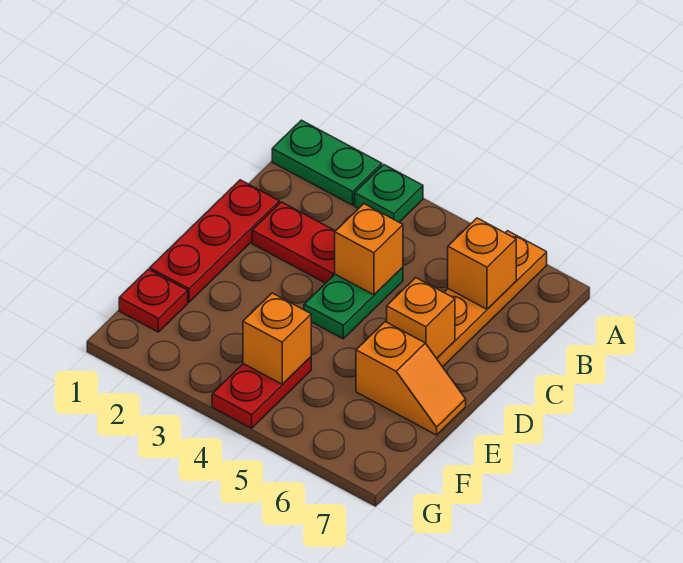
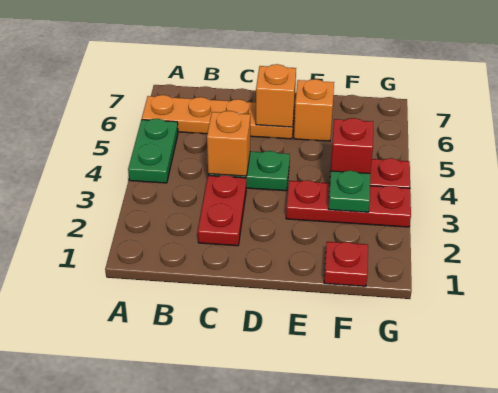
green plate A1:A2 level 1 -> green plate A4:A5 level 1
green plate A3 level 1 -> green plate F3 level 2
orange brick B6 level 2 -> none
red plate C1:E1 level 1 -> red plate E3:G3 level 1
orange brick F4 level 2 -> red brick F4 level 2

